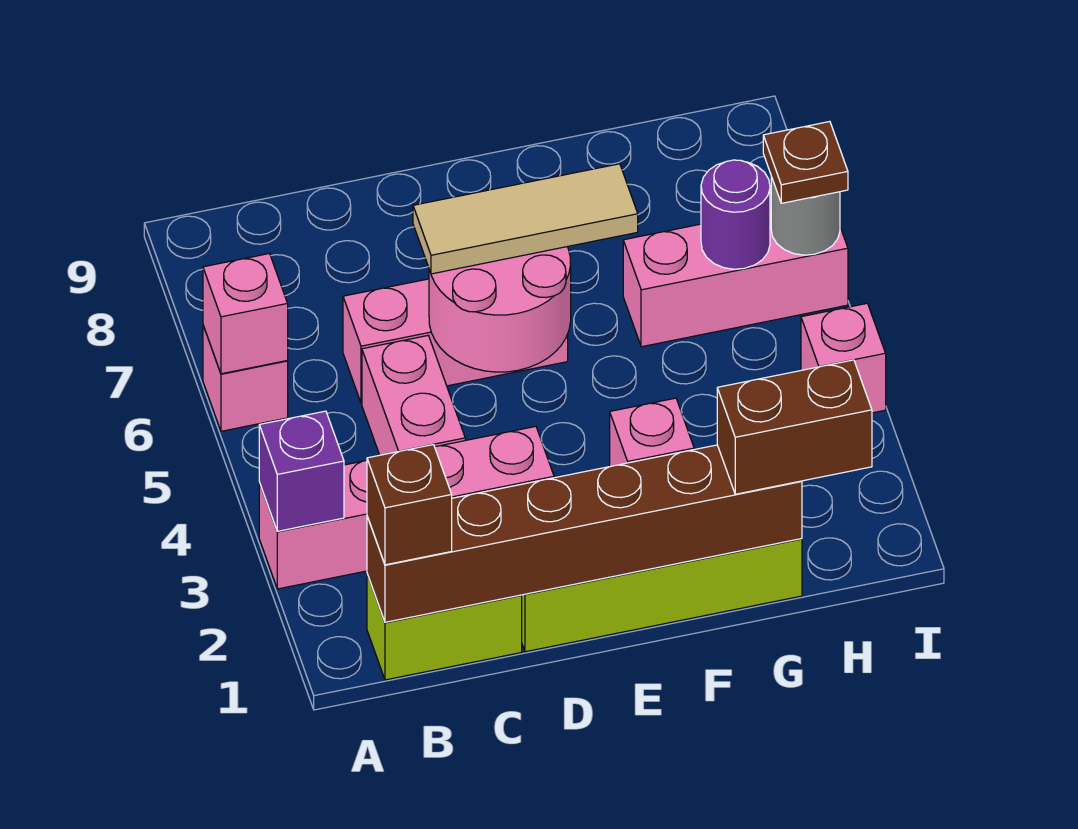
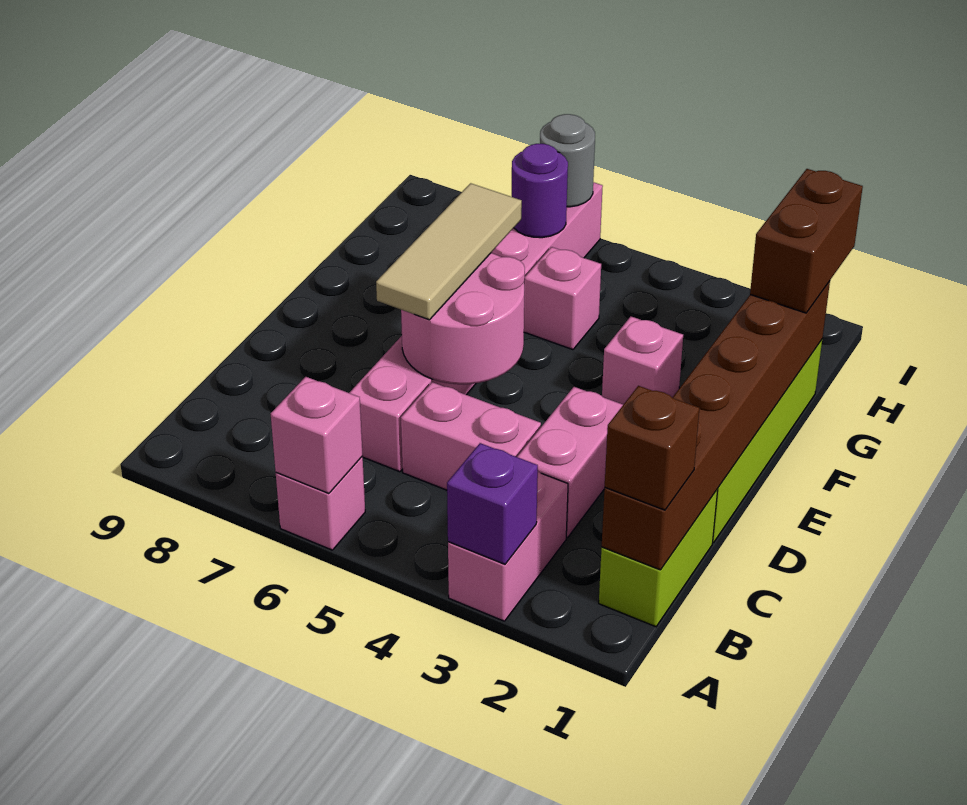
pink brick I4 level 1 -> pink brick G5 level 1
brown plate I6 level 3 -> none

